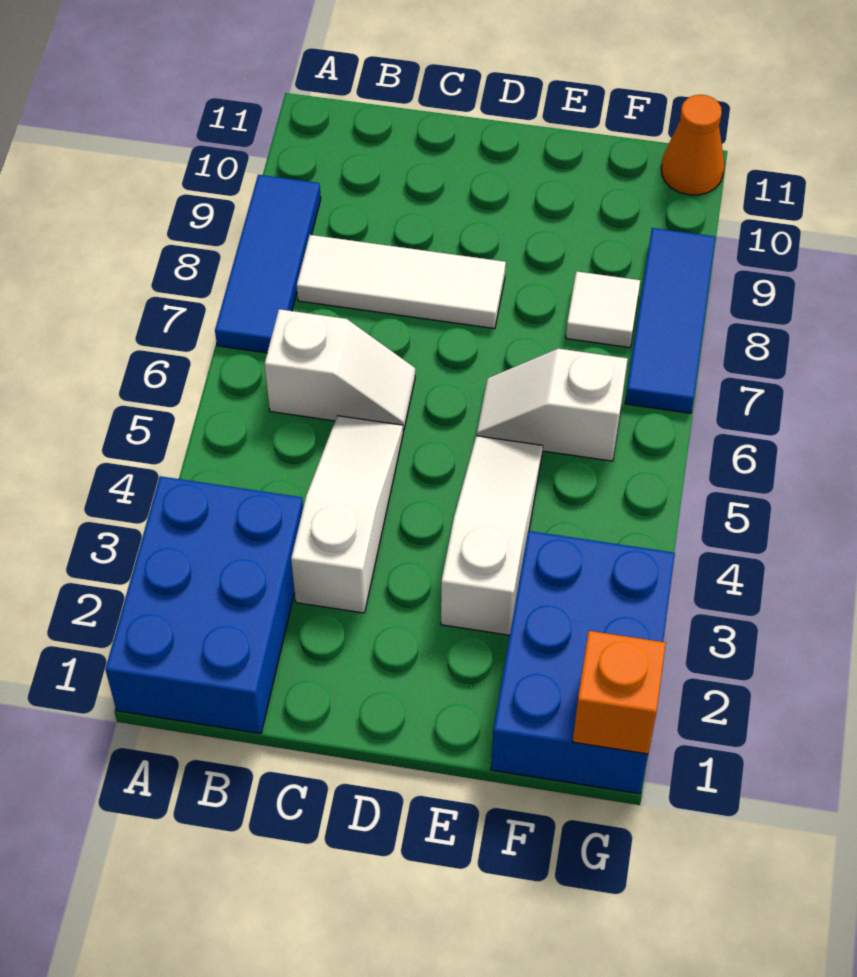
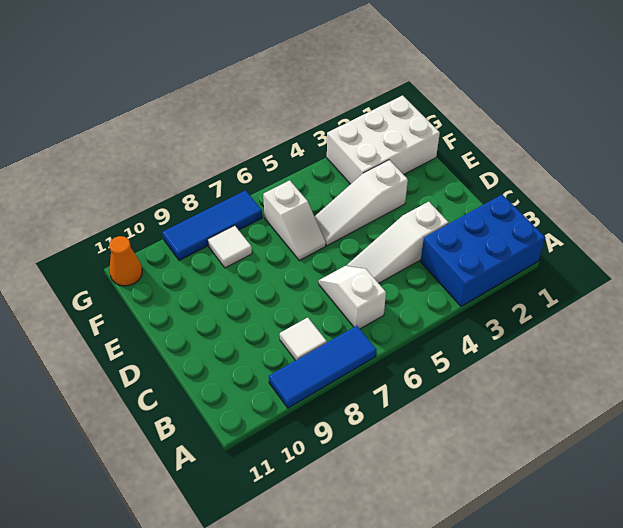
white tile B8:D8 level 1 -> white tile B8 level 1
blue brick F1:G3 level 1 -> white brick F1:G3 level 1
orange brick G1 level 2 -> none

